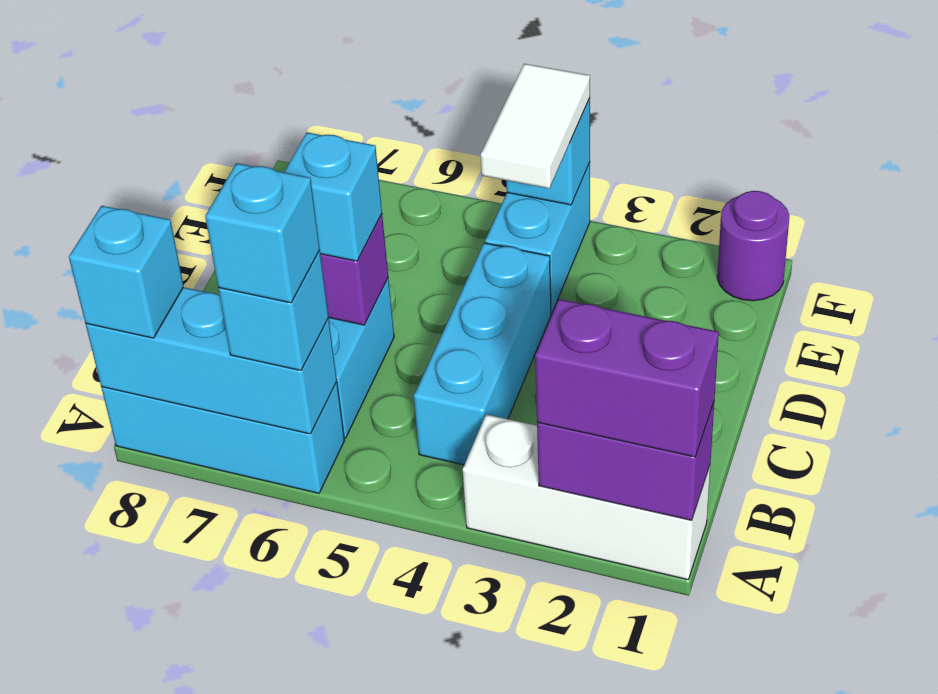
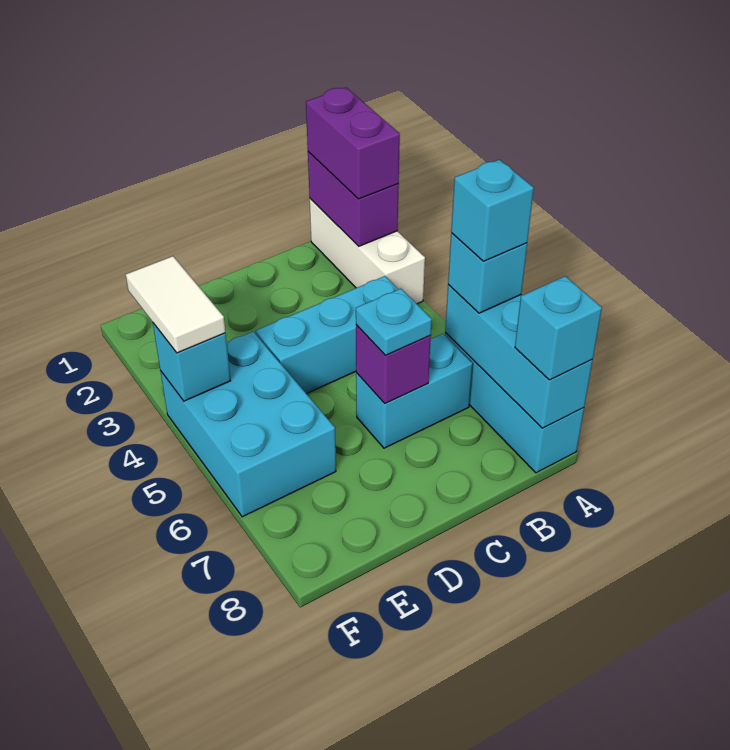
cyan brick C6 level 3 -> cyan plate C6 level 3
cyan brick E4:F4 level 1 -> cyan brick E4:F6 level 1
white tile E4:F4 level 3 -> white tile F3:F4 level 3
purple round brick F1 level 1 -> none

